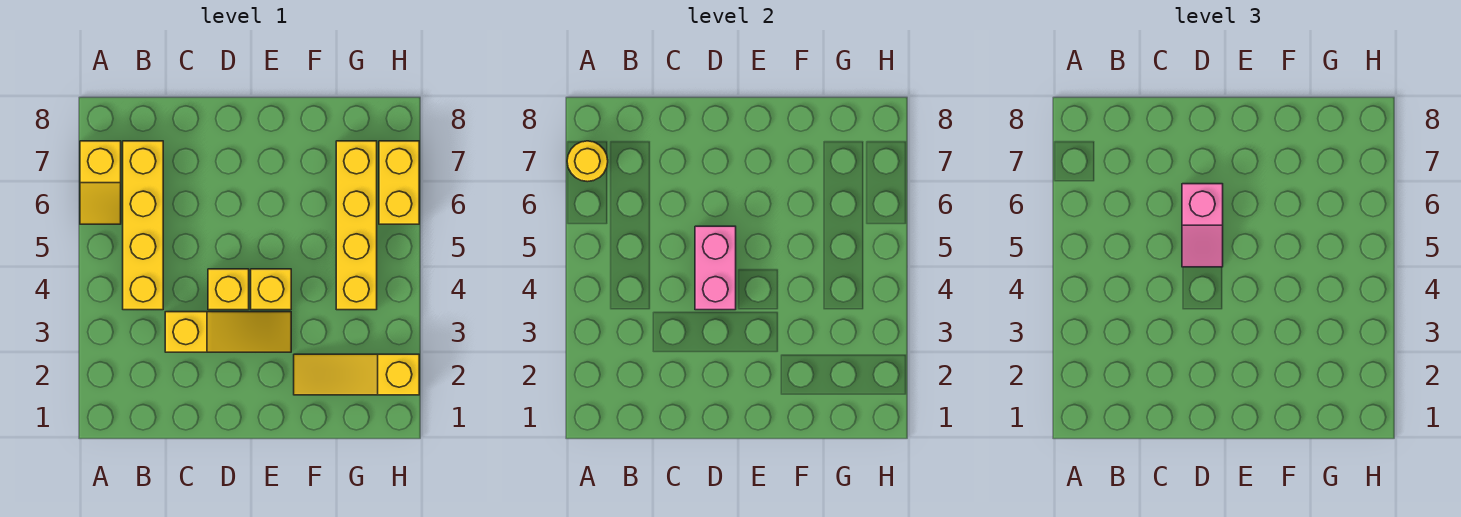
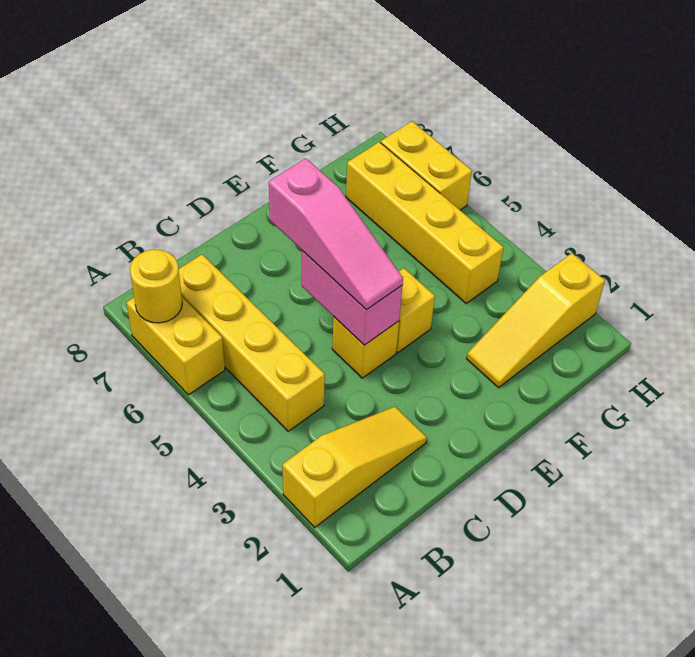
yellow slope A6:A7 level 1 top 7 -> yellow brick A6:A7 level 1
yellow slope C3:E3 level 1 top C -> yellow slope A2:C2 level 1 top A
pink slope D5:D6 level 3 top 6 -> pink slope D4:D6 level 3 top 6

